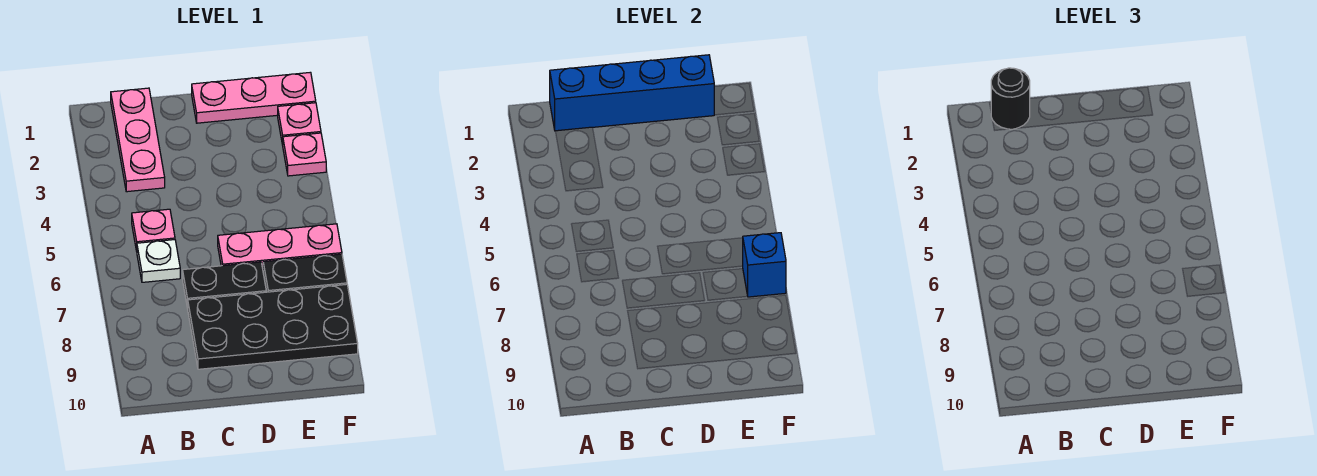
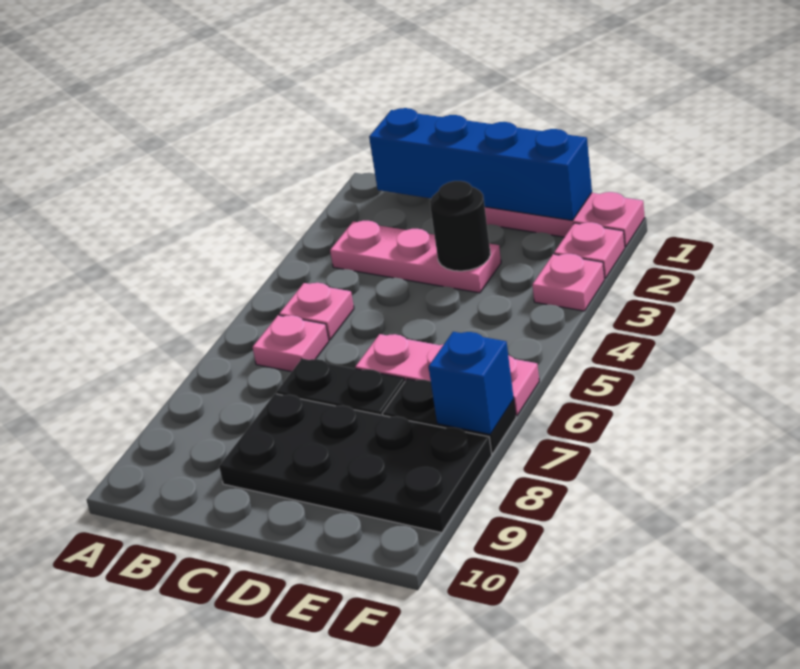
pink plate B1:B3 level 1 -> pink plate B3:D3 level 1
black round brick B1 level 3 -> black round brick D3 level 2
white plate B6 level 1 -> pink plate B6 level 1

